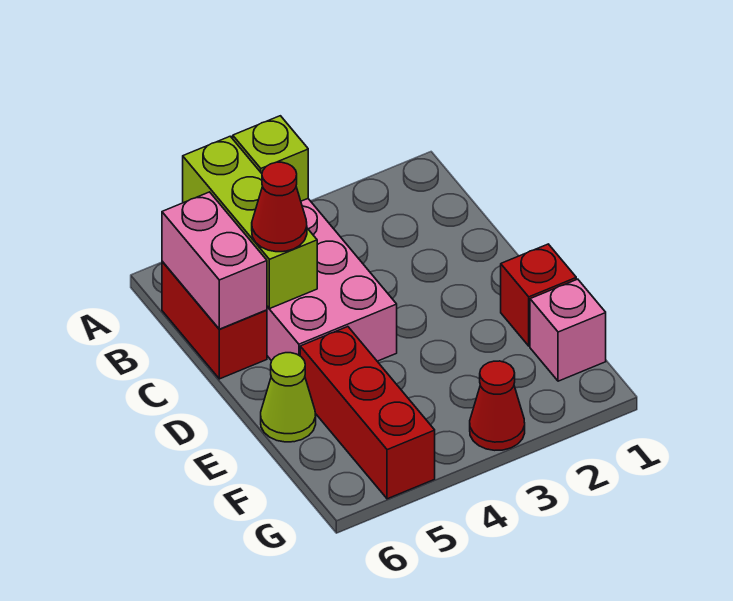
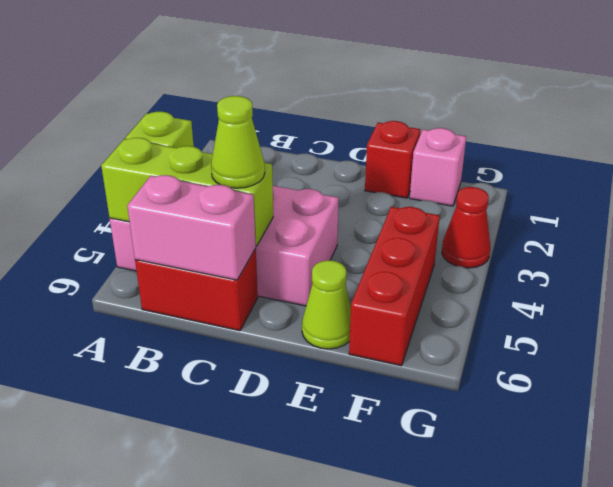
red cone C5 level 3 -> lime cone C5 level 3
red brick E5:G5 level 1 -> red brick F4:F6 level 1

